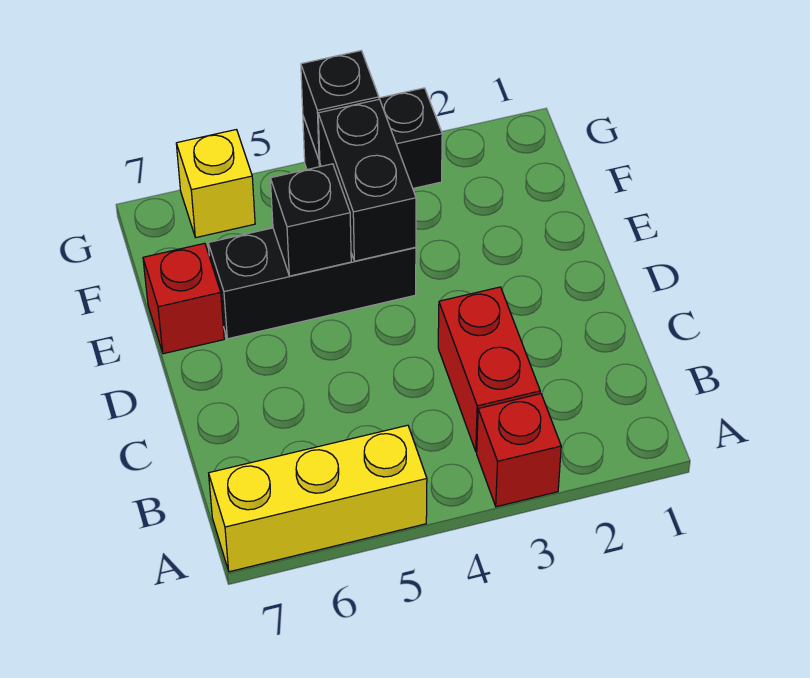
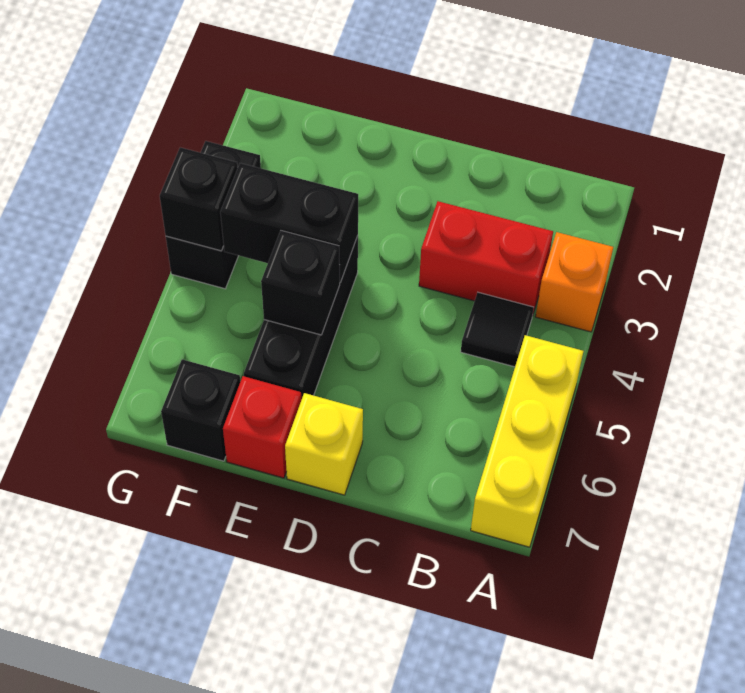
red brick A3 level 1 -> orange brick A3 level 1
none -> black tile B4 level 1
none -> black brick F7 level 1
yellow brick G6 level 1 -> yellow brick D7 level 1

